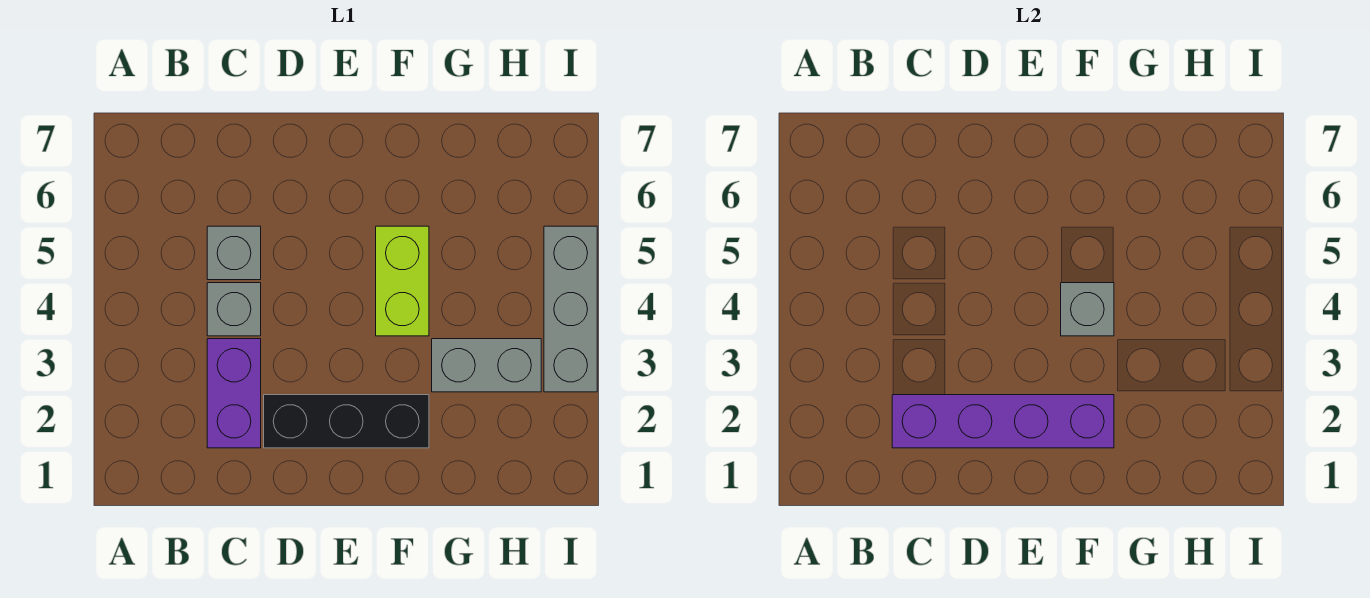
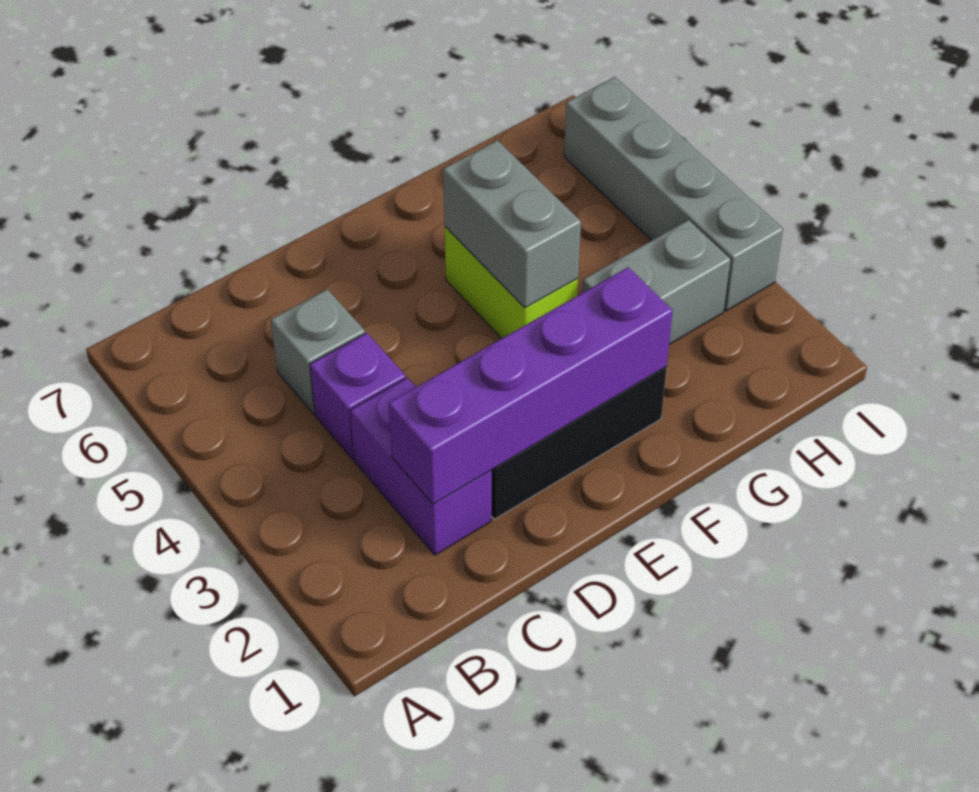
grey brick C4 level 1 -> purple brick C4 level 1
grey brick F4 level 2 -> grey brick F4:F5 level 2
grey brick I3:I5 level 1 -> grey brick I3:I6 level 1

